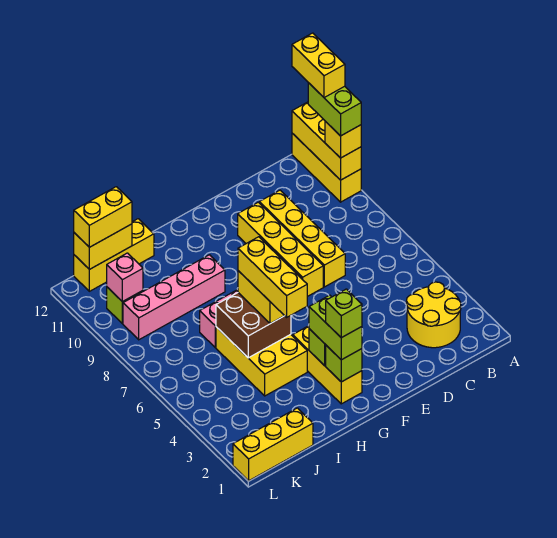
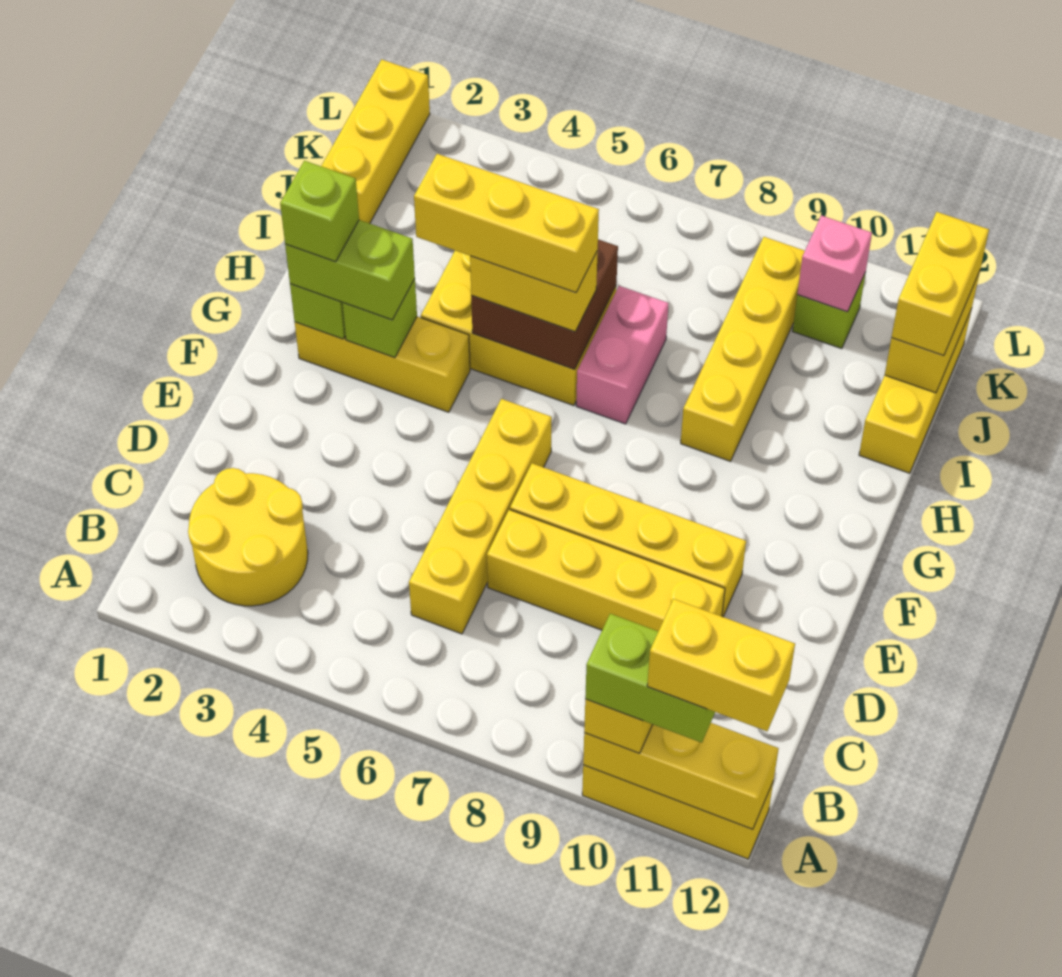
none -> yellow brick C6:F6 level 1
pink brick H9:K9 level 1 -> yellow brick H9:K9 level 1

